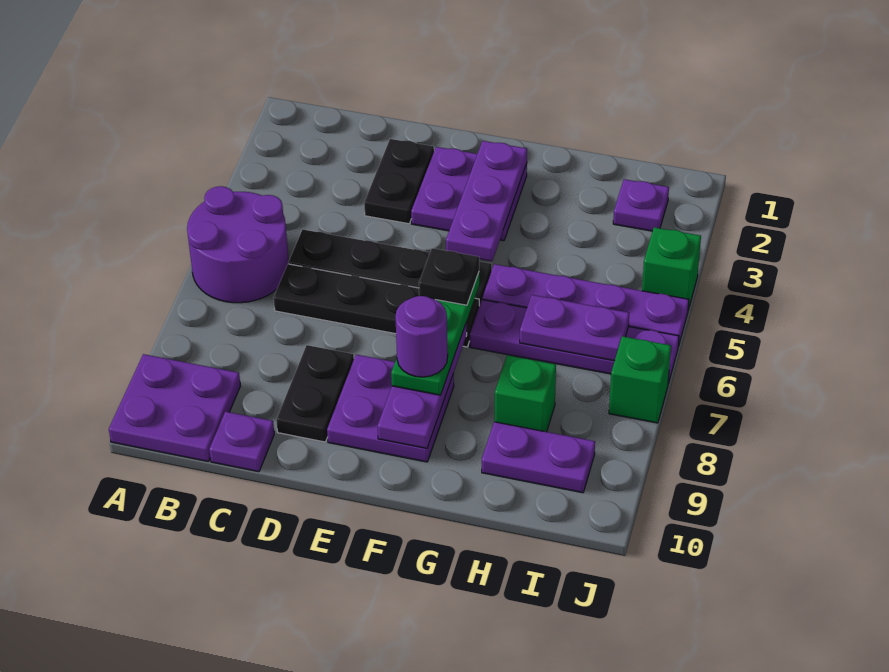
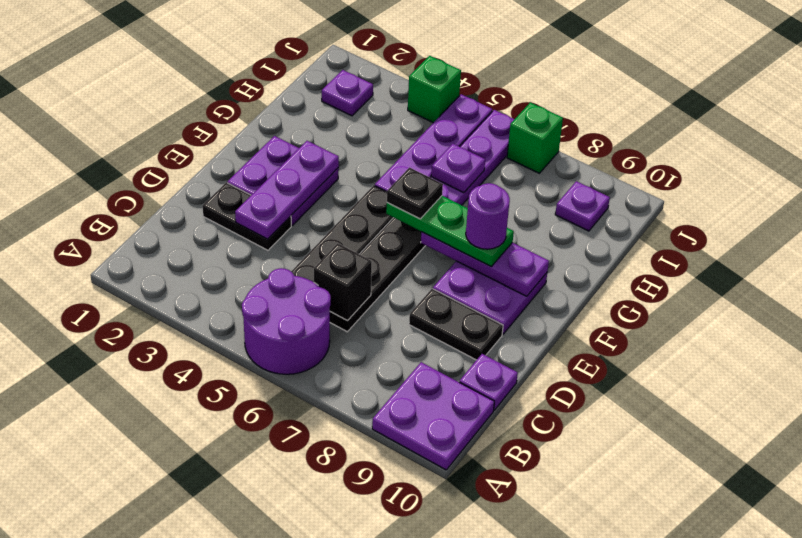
none -> black brick C6 level 2
purple plate F2:F4 level 2 -> purple plate D3:F3 level 2
purple plate H6:I6 level 2 -> purple plate H6 level 2
green brick H8 level 1 -> none
purple plate H9:I9 level 1 -> purple plate I9 level 1

